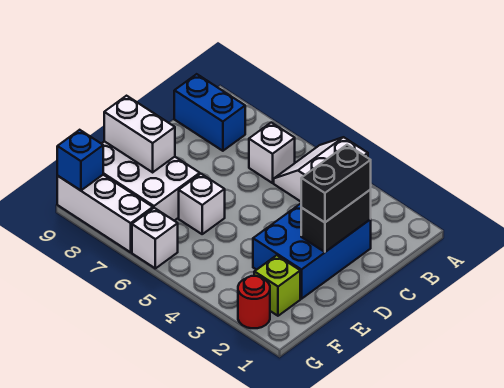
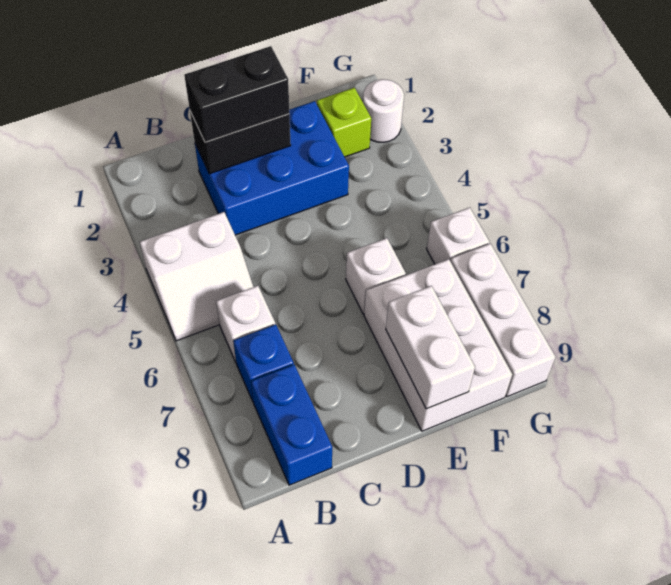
red round brick G2 level 1 -> white round brick G2 level 1
blue brick G9 level 2 -> blue brick B7 level 1

